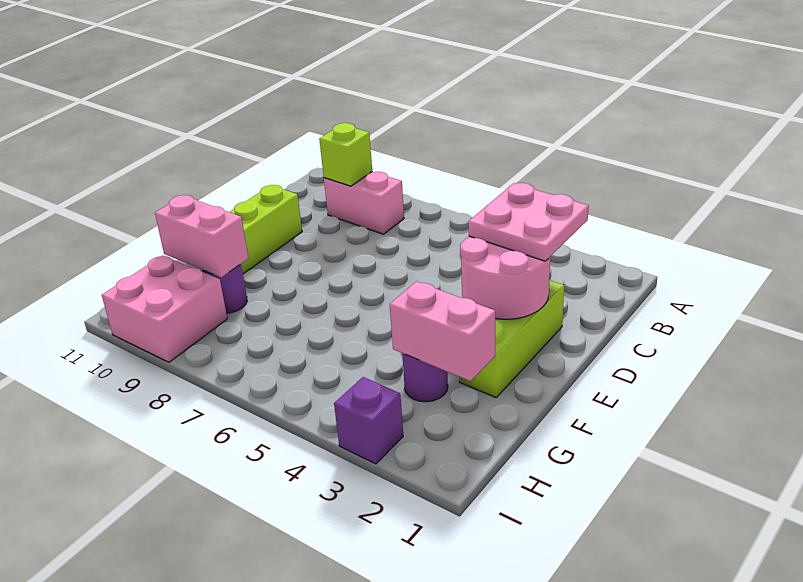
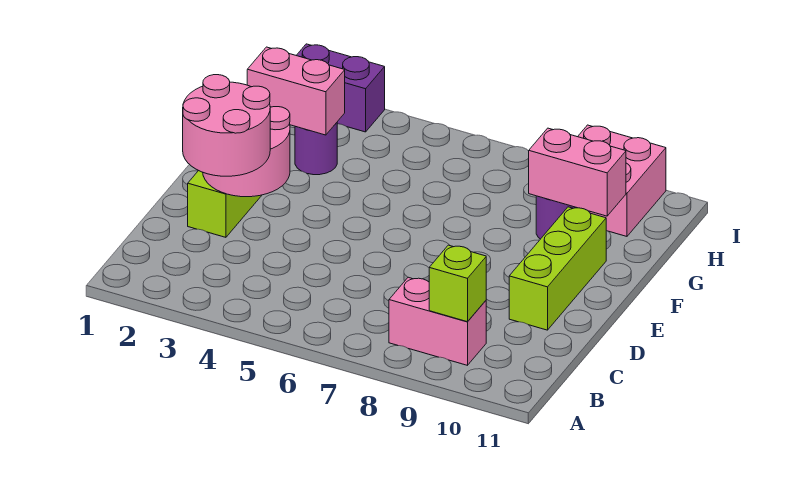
pink plate C2:D3 level 3 -> pink round brick C2:D3 level 3
purple brick I3 level 1 -> purple brick I2:I3 level 1

